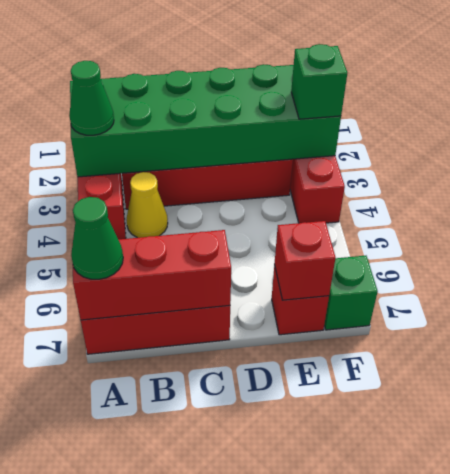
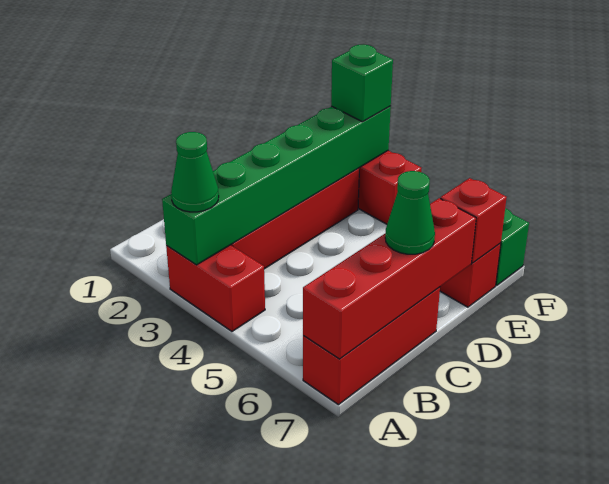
green brick A2:F3 level 2 -> green brick A3:F3 level 2
red brick A7:C7 level 2 -> red brick A7:D7 level 2
green cone A7 level 3 -> green cone C7 level 3
yellow cone B4 level 1 -> none

